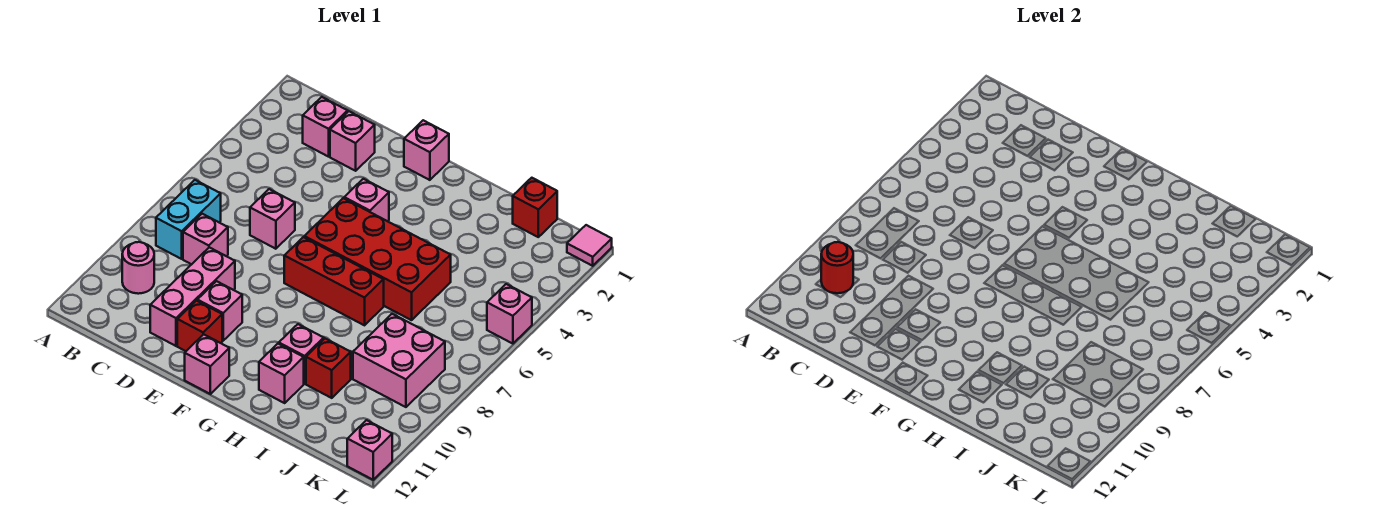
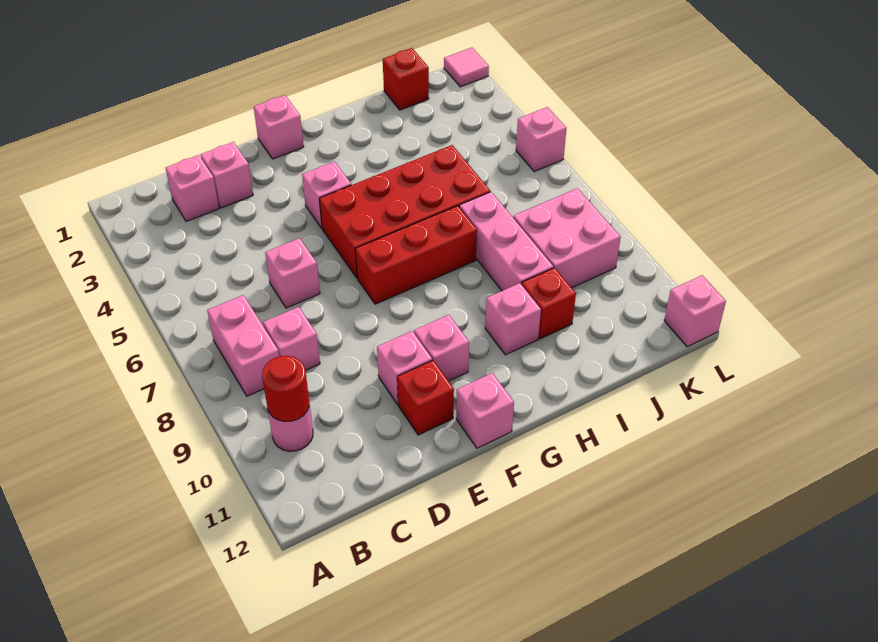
cyan brick B7:B8 level 1 -> pink brick B7:B8 level 1
pink brick D9:D11 level 1 -> pink brick I7:I9 level 1
pink brick H11 level 1 -> pink brick F10 level 1

